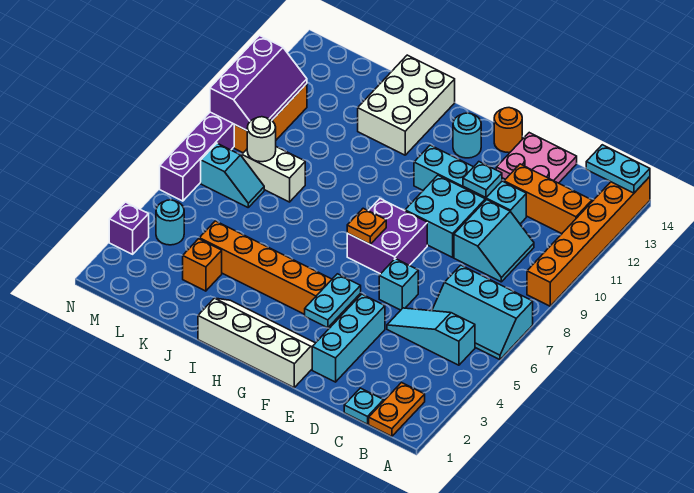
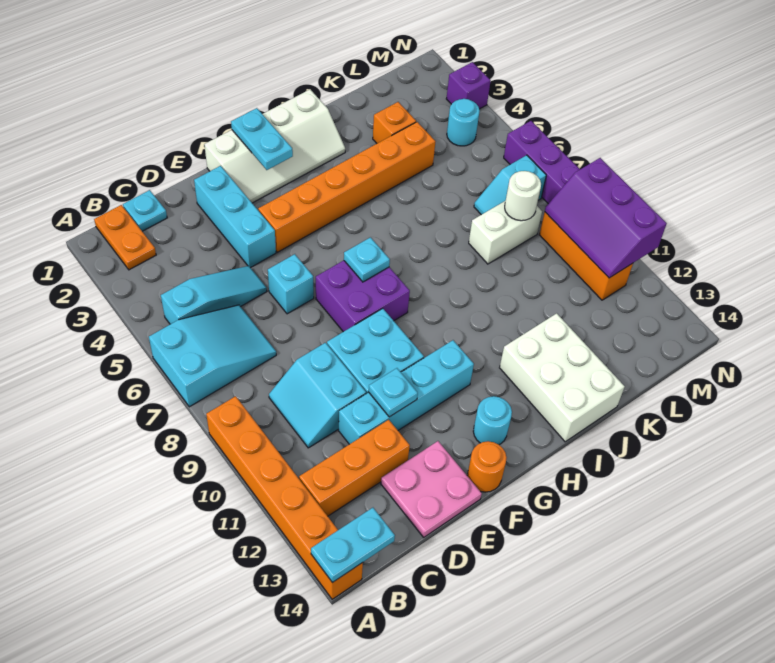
cyan slope A6:C7 level 1 top 7 -> cyan slope A6:C7 level 1 top A
cyan plate F3:F4 level 2 -> cyan plate G1:G2 level 2
orange plate G7 level 2 -> cyan plate G7 level 2

